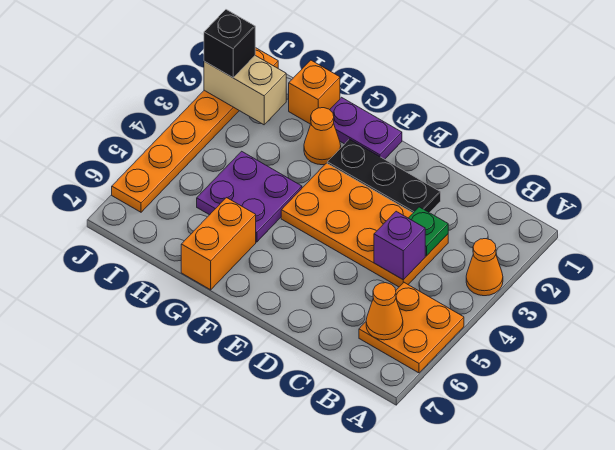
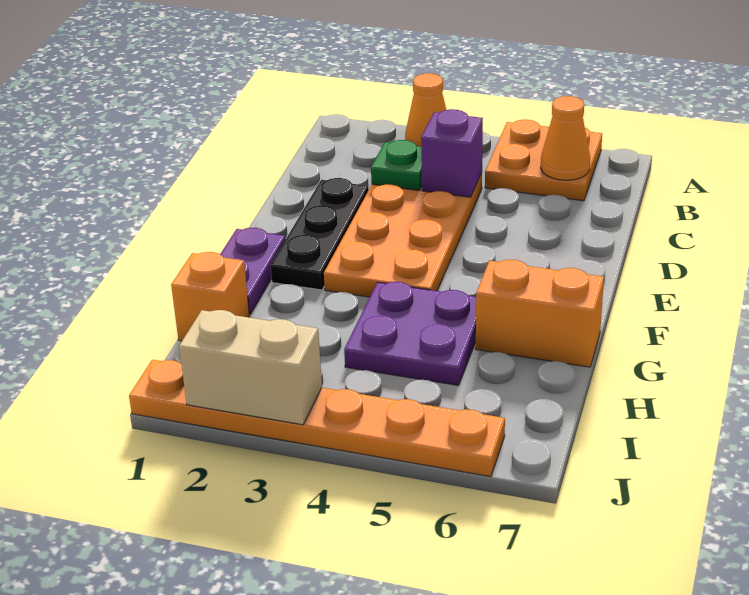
orange cone G2 level 1 -> none
tan brick I2:J2 level 2 -> tan brick J2:J3 level 2
black brick J2 level 3 -> none

